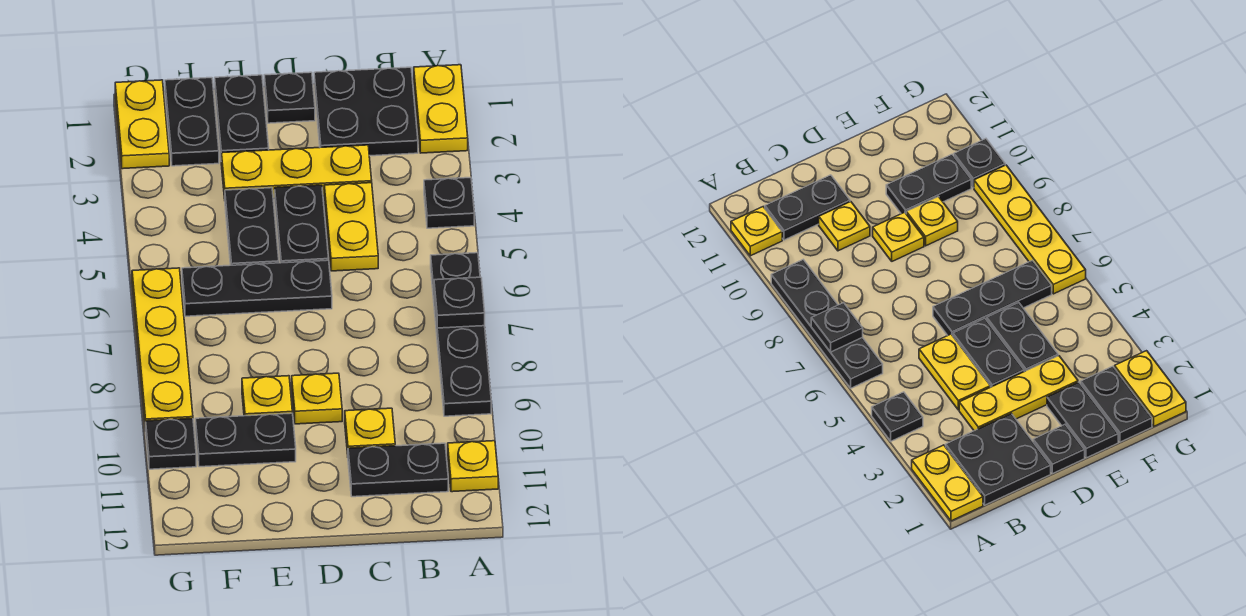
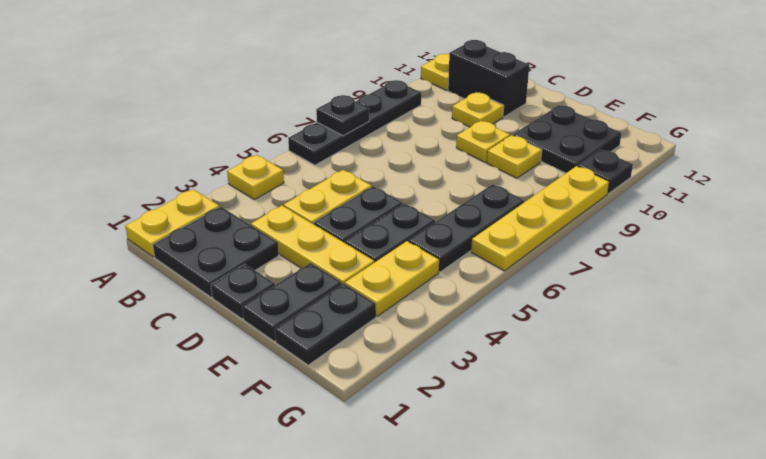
black plate A4 level 1 -> yellow plate A4 level 1
black plate B11:C11 level 1 -> black brick B11:C11 level 1
black plate D6:F6 level 1 -> black plate F5:F7 level 1
black plate E10:F10 level 1 -> black plate E10:F11 level 1
yellow plate G1:G2 level 1 -> yellow plate F3:F4 level 1

